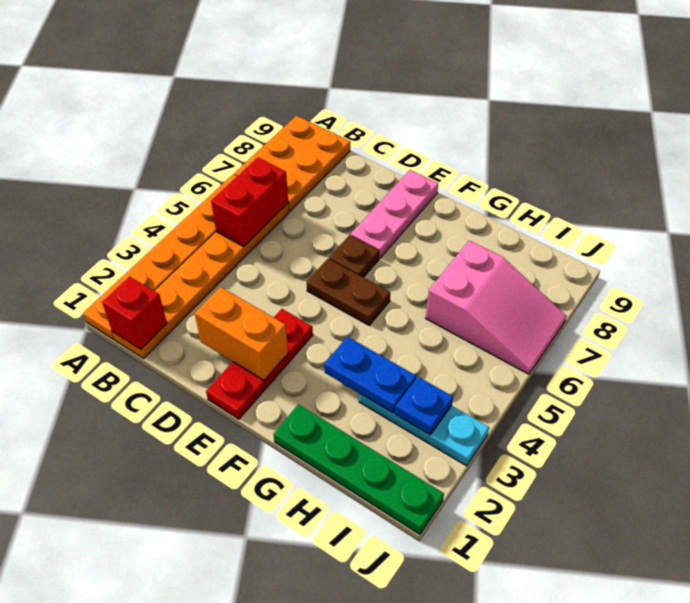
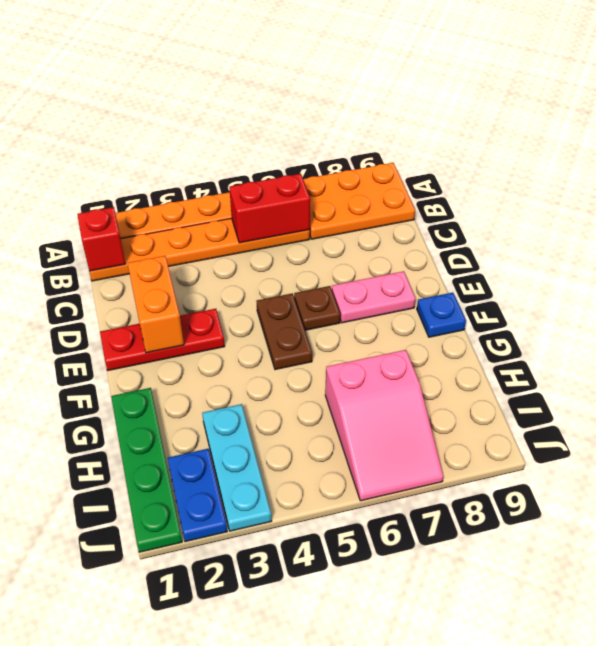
pink plate E7:E9 level 1 -> pink plate E7:E8 level 1
blue plate G3:H3 level 2 -> blue plate I2:J2 level 1
blue plate I3 level 2 -> blue plate F9 level 1

